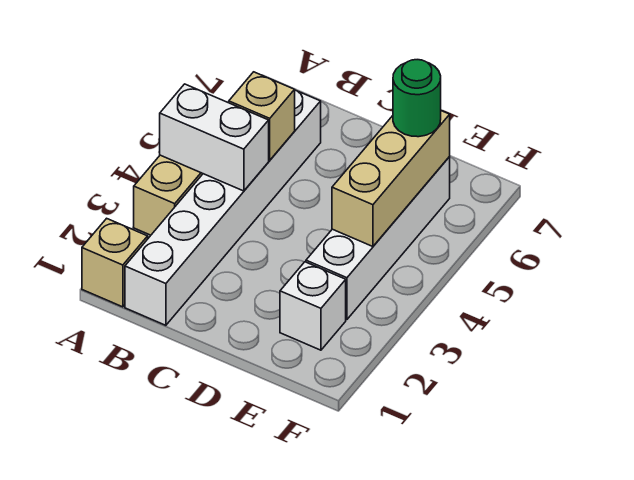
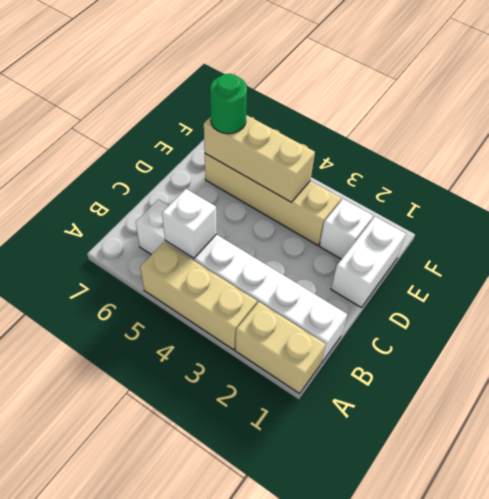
tan brick A1 level 1 -> tan brick A1:A2 level 1
white brick A4:B4 level 2 -> white brick D1:E1 level 1
tan brick B5 level 2 -> white brick B5 level 2
white brick E3:E6 level 1 -> tan brick E3:E6 level 1

